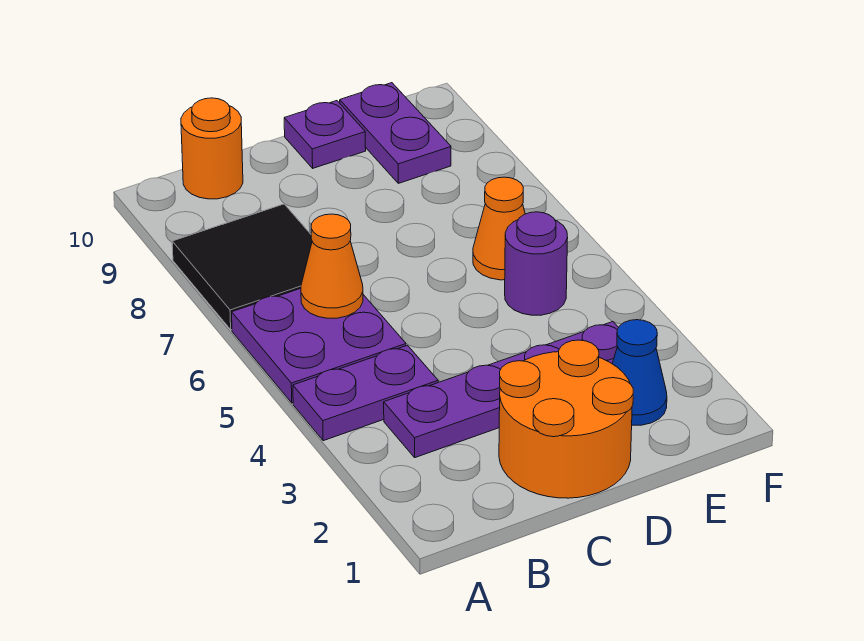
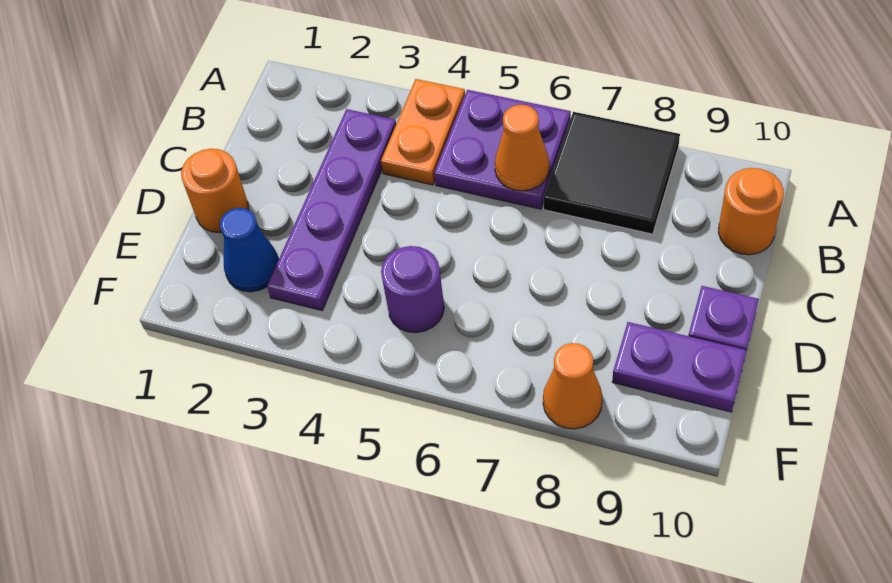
purple plate A4:B4 level 1 -> orange plate A4:B4 level 1
orange round brick C1:D2 level 1 -> orange round brick D1 level 1
orange cone E6 level 1 -> orange cone F8 level 1

